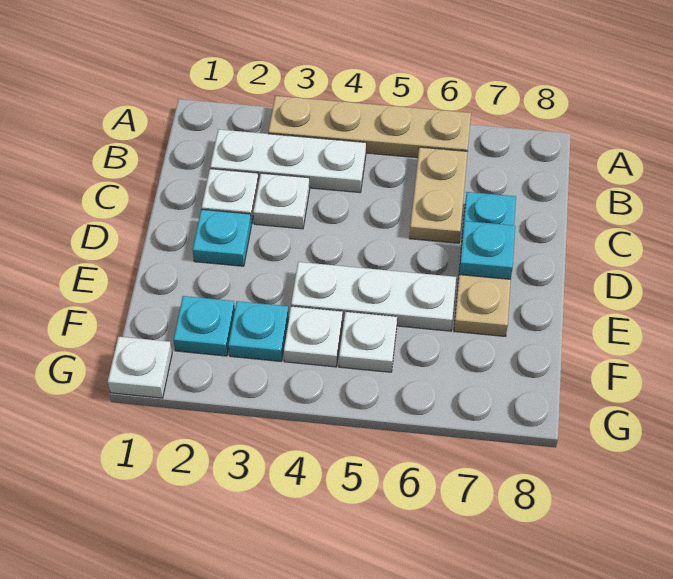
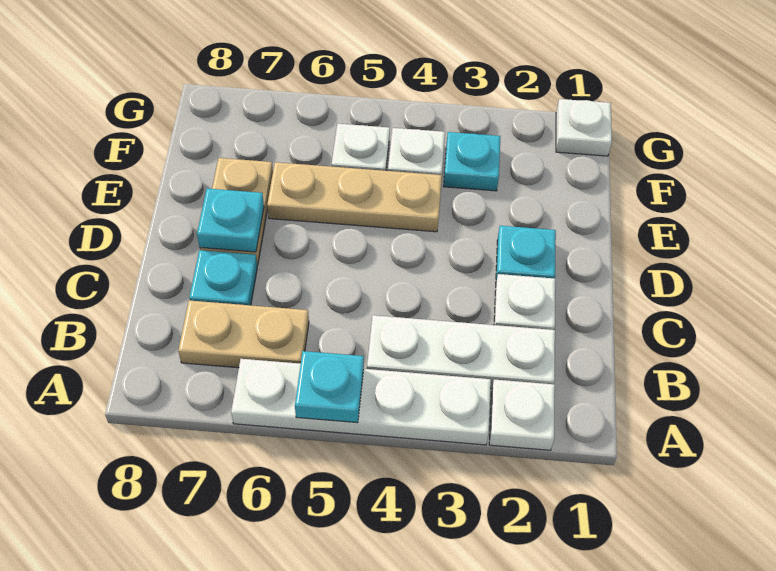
tan plate A3:A6 level 1 -> white plate A3:A6 level 1
tan plate B6:C6 level 1 -> tan plate B6:B7 level 1
white plate C3 level 1 -> white plate A2 level 1
white plate E4:E6 level 1 -> tan plate E4:E6 level 1
cyan plate F2 level 1 -> cyan plate A5 level 2

